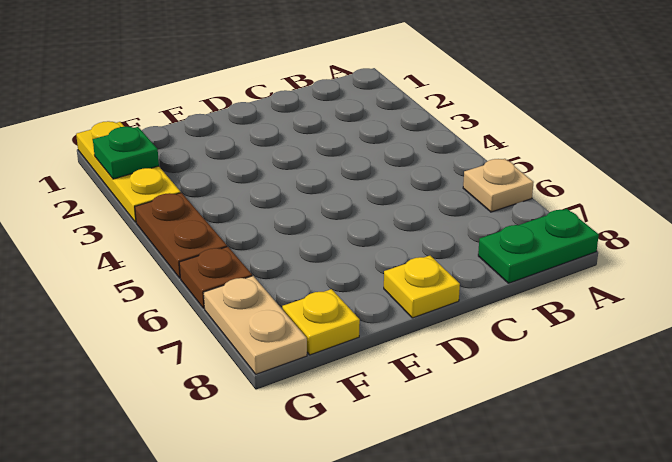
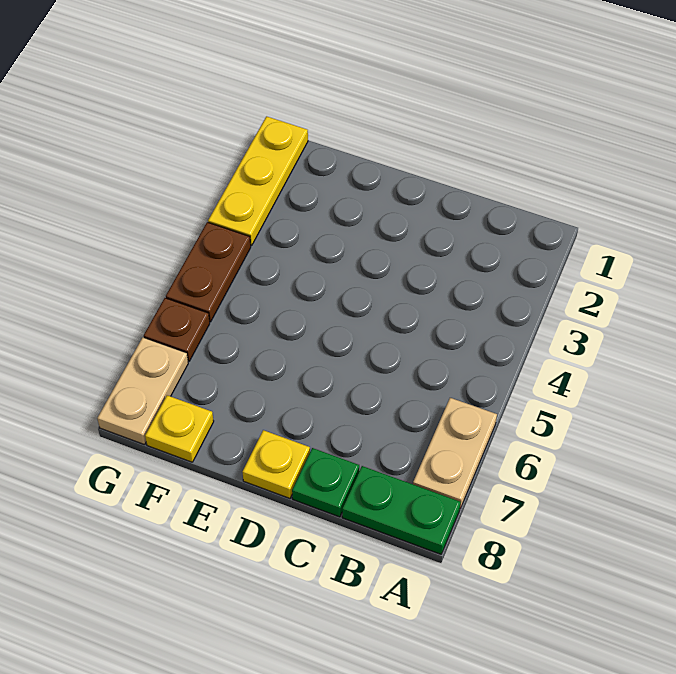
tan plate A6 level 1 -> tan plate A6:A7 level 1
green plate G2 level 2 -> green plate C8 level 1

